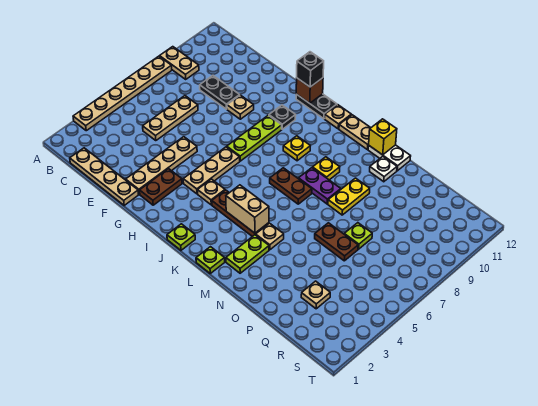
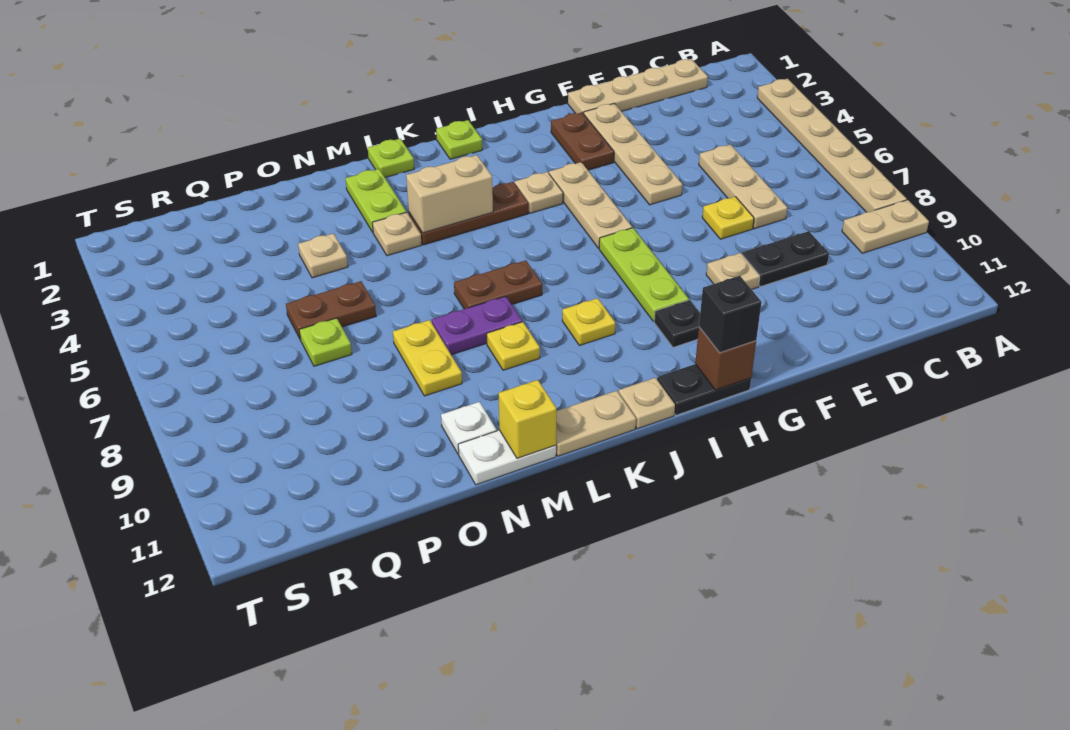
none -> yellow plate E7 level 1
tan plate Q3 level 1 -> tan plate O4 level 1

